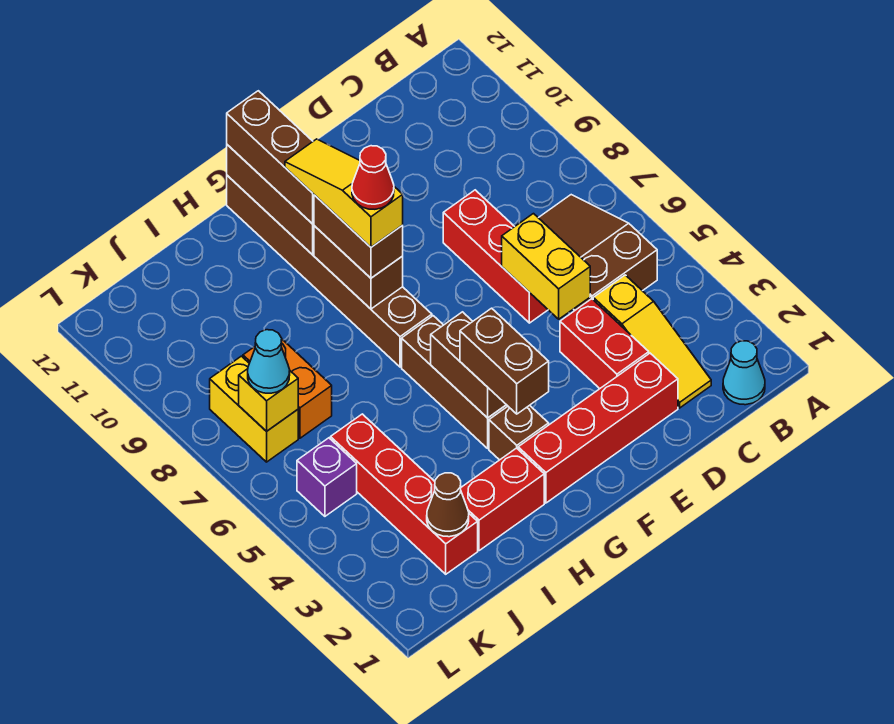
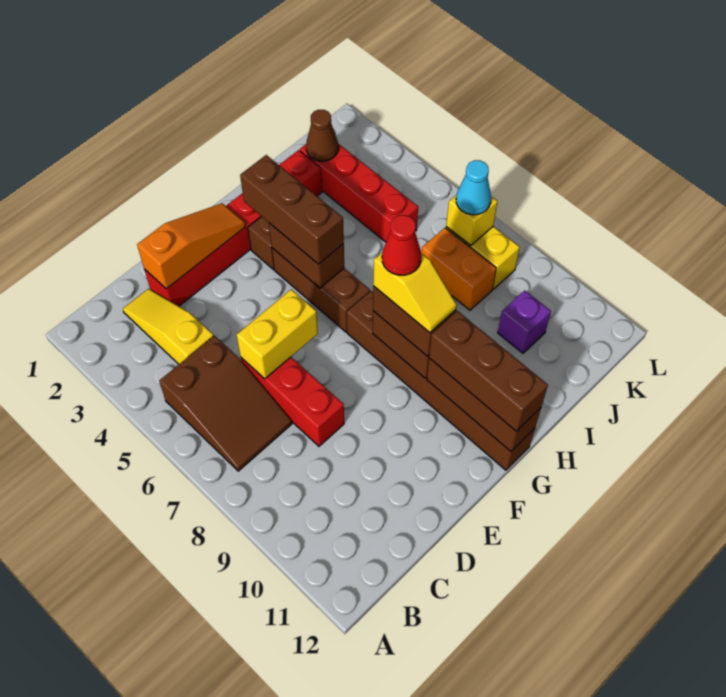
cyan cone B1 level 1 -> none
none -> orange slope D2:F2 level 2 top D
red brick D3:D4 level 1 -> none
yellow brick D5:D6 level 2 -> yellow brick D6:E6 level 2
brown brick G3:G4 level 3 -> brown brick G3:G5 level 3
yellow slope G8:G10 level 4 top 8 -> yellow slope G8:G9 level 4 top 8
purple brick K5 level 1 -> purple brick J10 level 1

